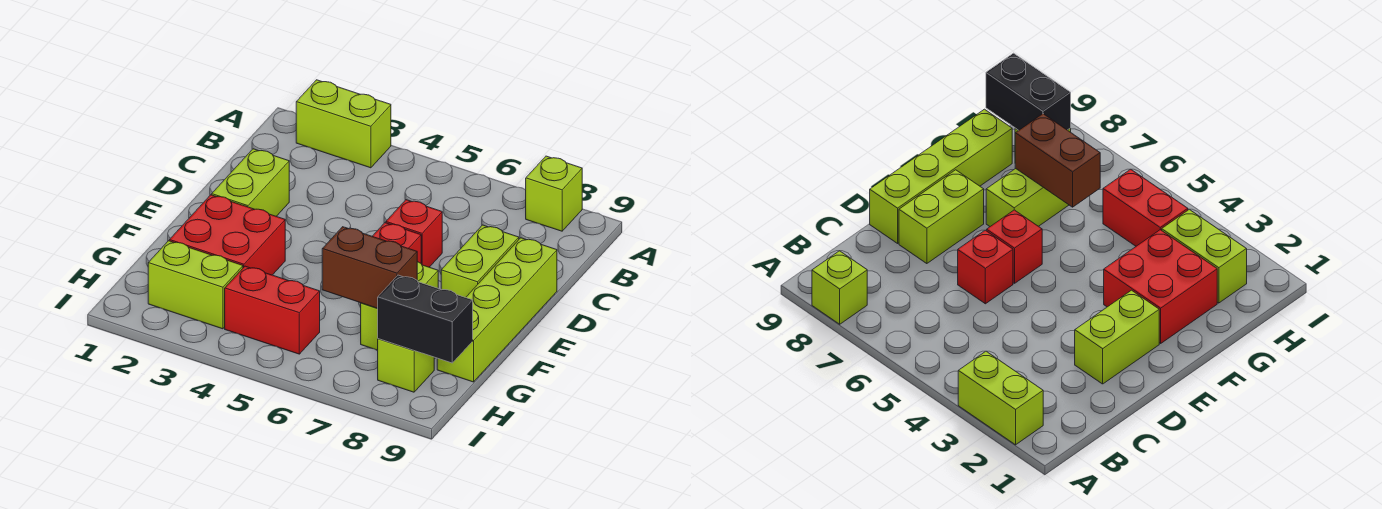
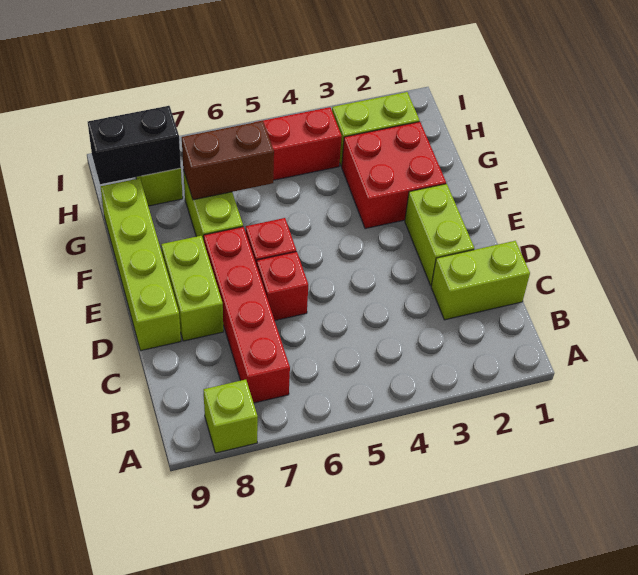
lime brick A2:A3 level 1 -> lime brick C1:C2 level 1
none -> red brick B7:E7 level 1

